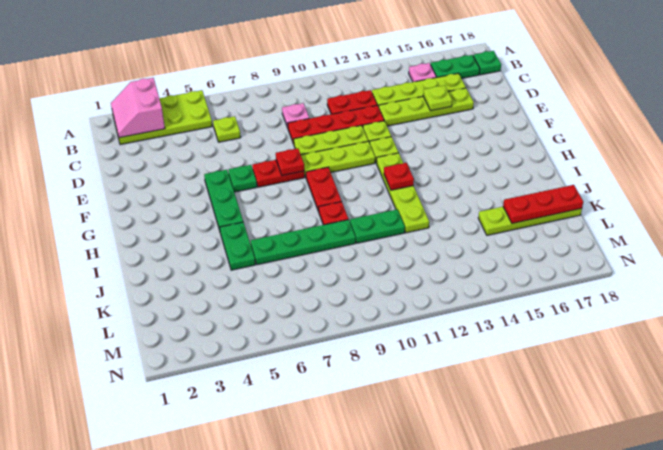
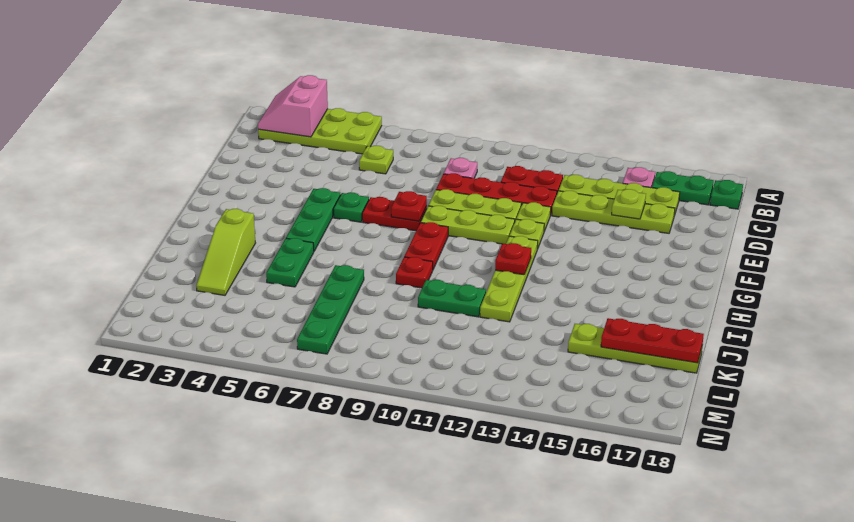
none -> lime slope I3:K3 level 1 top I
green plate J6:J9 level 1 -> green plate J7:M7 level 1

